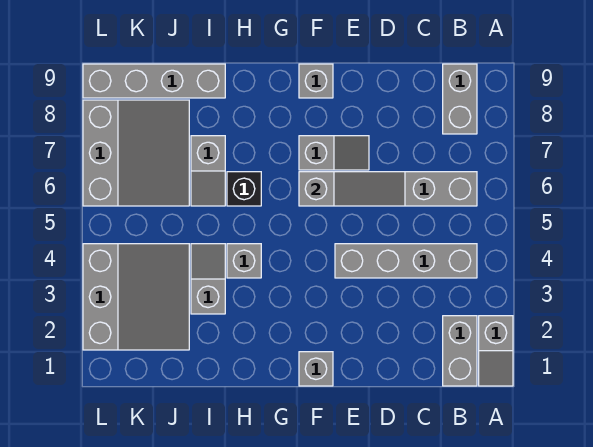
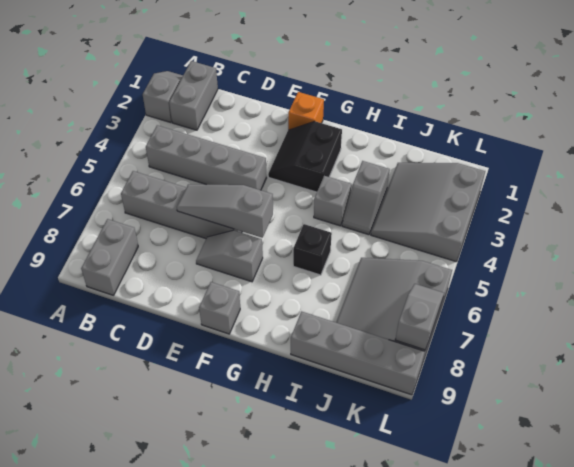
grey brick F1 level 1 -> orange brick F1 level 1
none -> black slope F2:G3 level 1 top G
grey slope I6:I7 level 1 top 7 -> grey slope L7:L8 level 2 top 8

